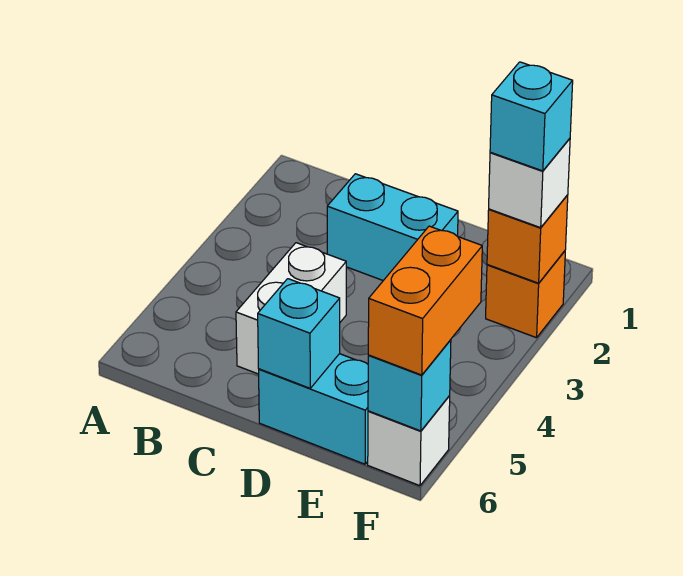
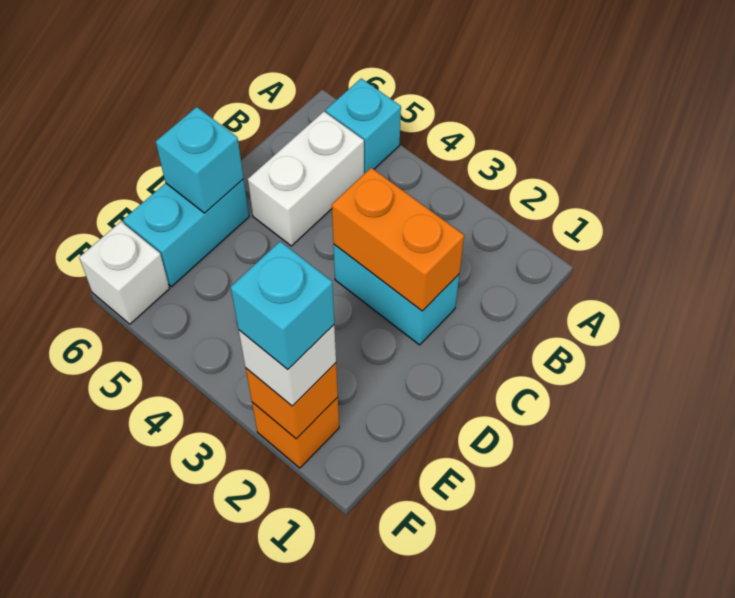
cyan brick C2:D2 level 1 -> cyan brick C2:C3 level 1
white brick C4:C5 level 1 -> white brick B5:C5 level 1
orange brick F5:F6 level 3 -> orange brick C2:C3 level 2
cyan brick F6 level 2 -> cyan brick A5 level 1

